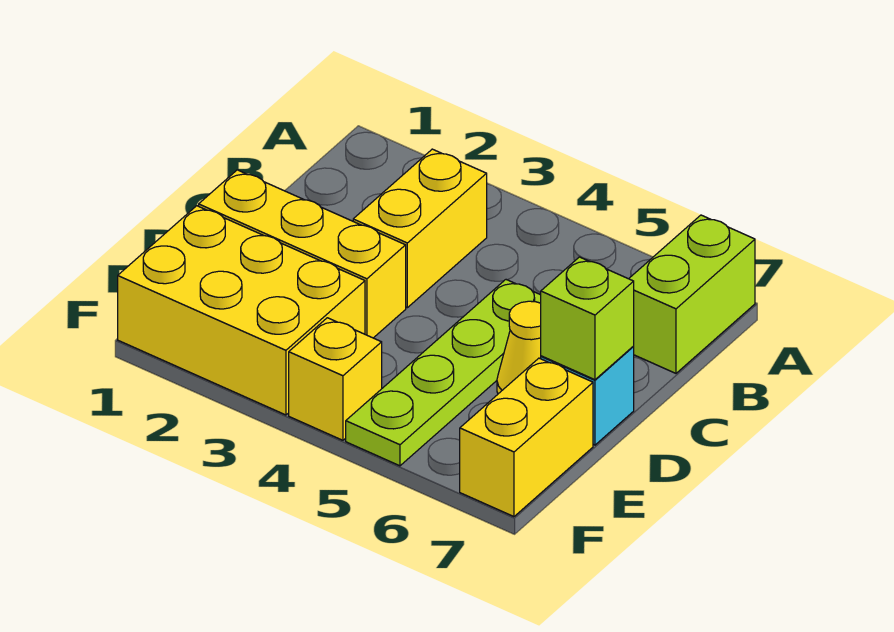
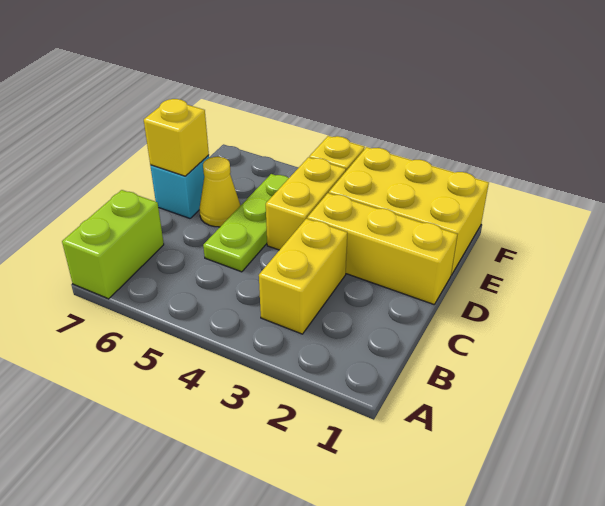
lime plate C5:F5 level 1 -> lime plate C5:E5 level 1
lime brick D7 level 2 -> yellow brick D7 level 2
yellow brick E7:F7 level 1 -> yellow brick D4:E4 level 1

